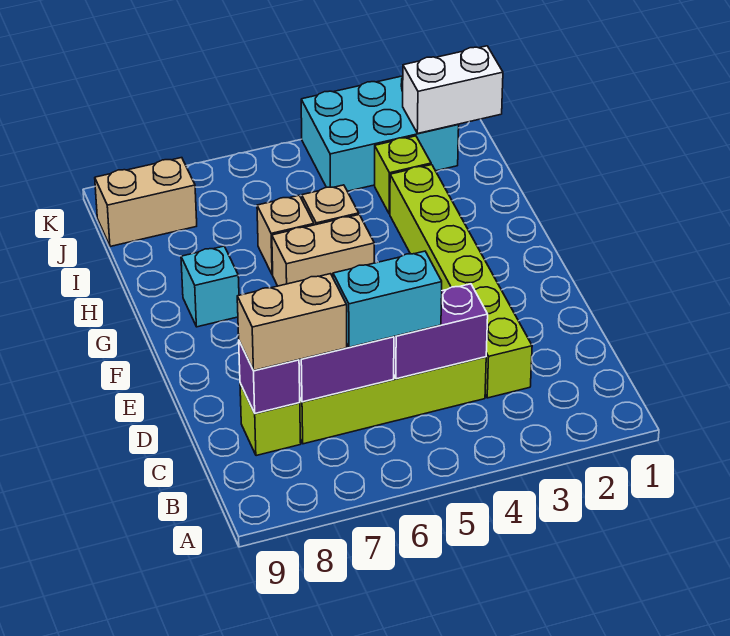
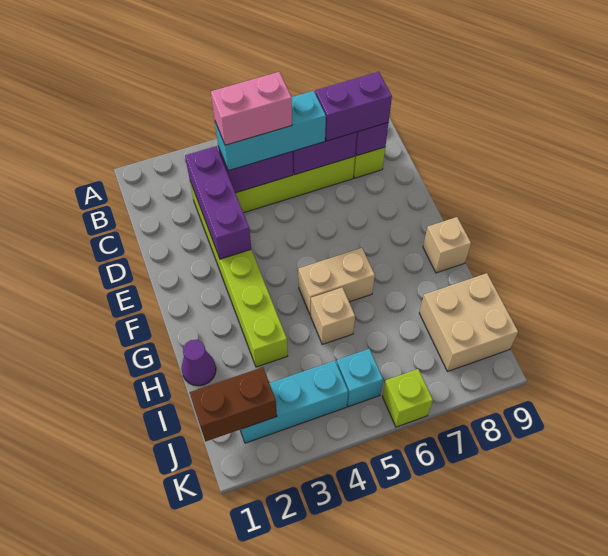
none -> purple brick C3:E3 level 2
none -> pink brick C4:C5 level 4
cyan brick C5:C6 level 3 -> cyan brick C4:C6 level 3
tan brick C7:C8 level 3 -> purple brick C7:C8 level 3
cyan brick G8 level 1 -> cyan brick J5 level 1
none -> purple cone H1 level 1
tan brick H6 level 1 -> tan brick G9 level 1
lime brick I3 level 1 -> lime brick K6 level 1
white brick J1:J2 level 2 -> brown brick J1:J2 level 2
cyan brick J2:K4 level 1 -> cyan brick J2:J4 level 1
tan brick J8:J9 level 1 -> tan brick I8:J9 level 1

